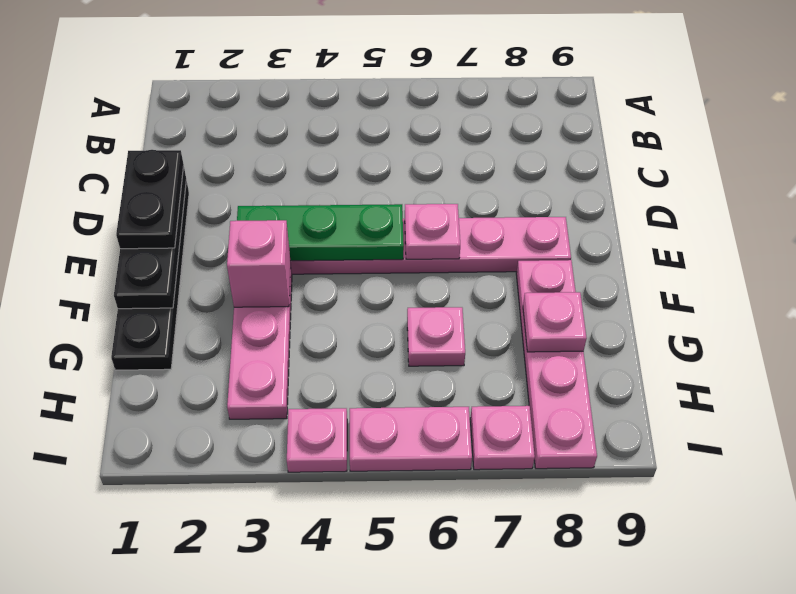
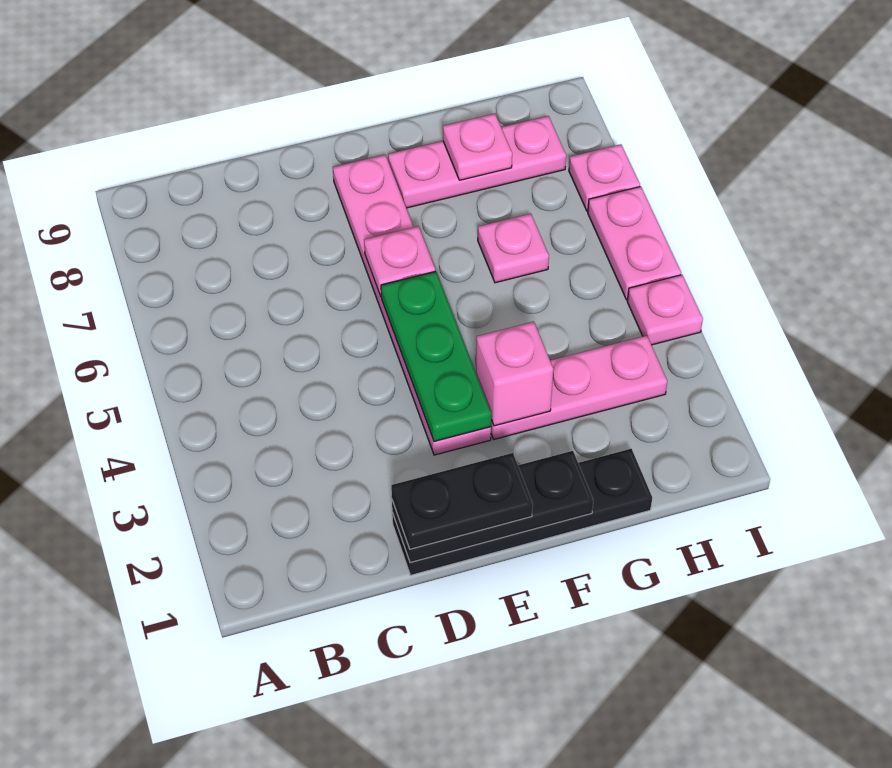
pink plate F8:I8 level 1 -> pink plate F8:H8 level 1

